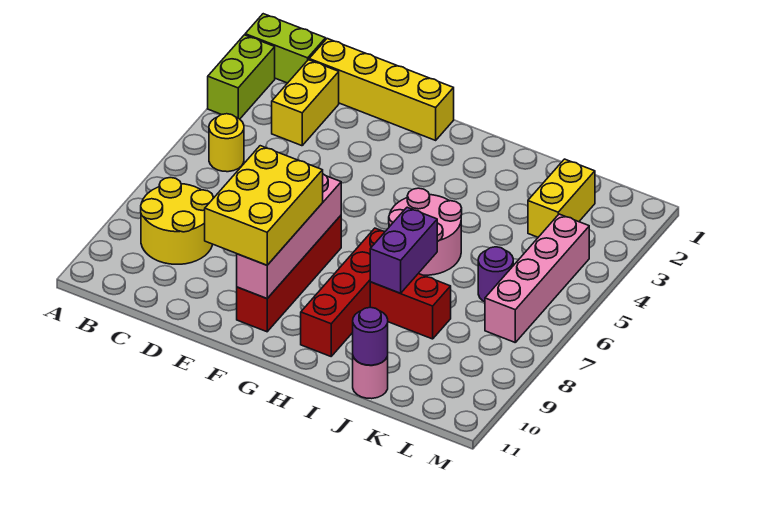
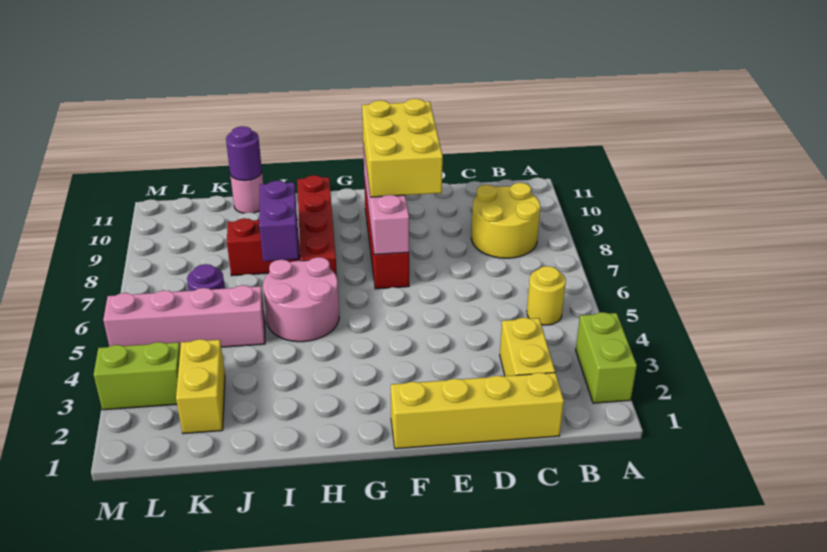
lime brick A1:B1 level 1 -> lime brick L3:M3 level 1
pink brick L4:L7 level 1 -> pink brick J5:M5 level 1

